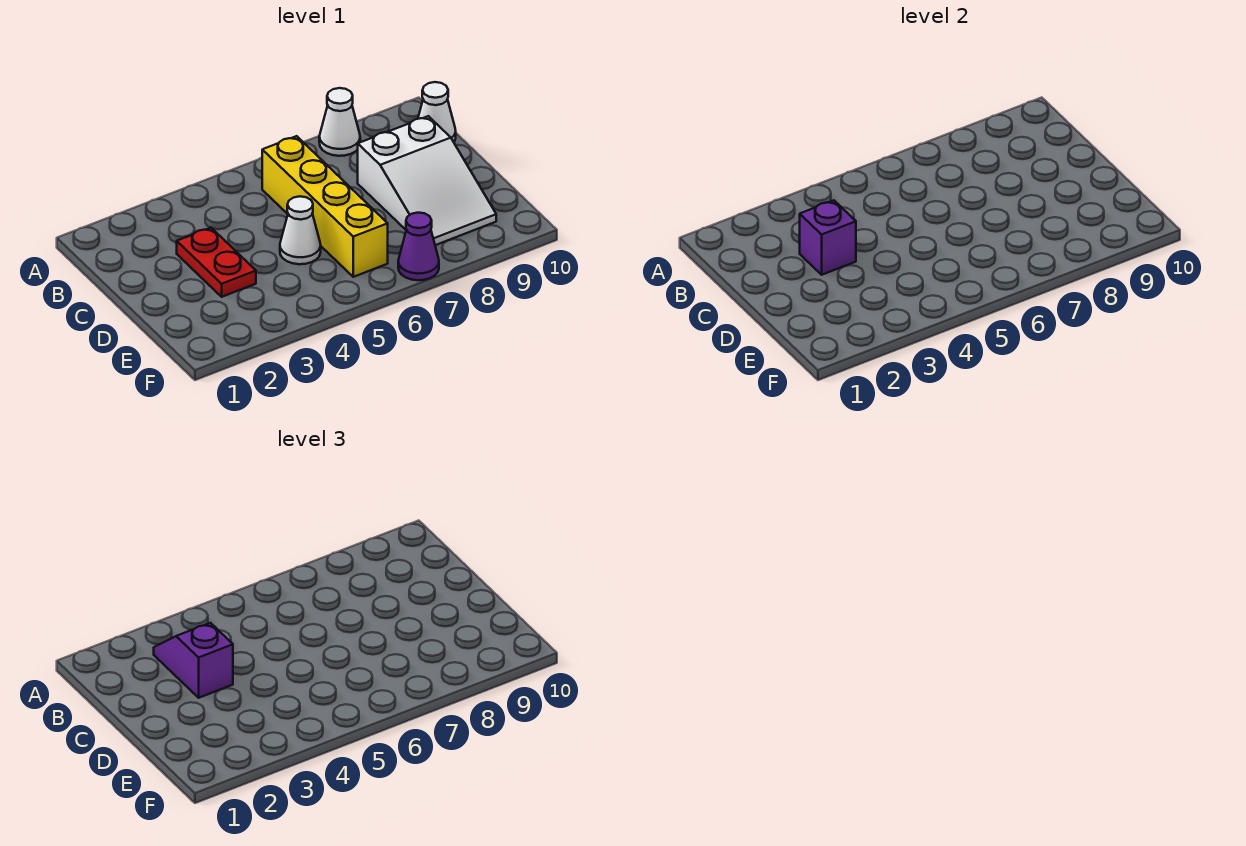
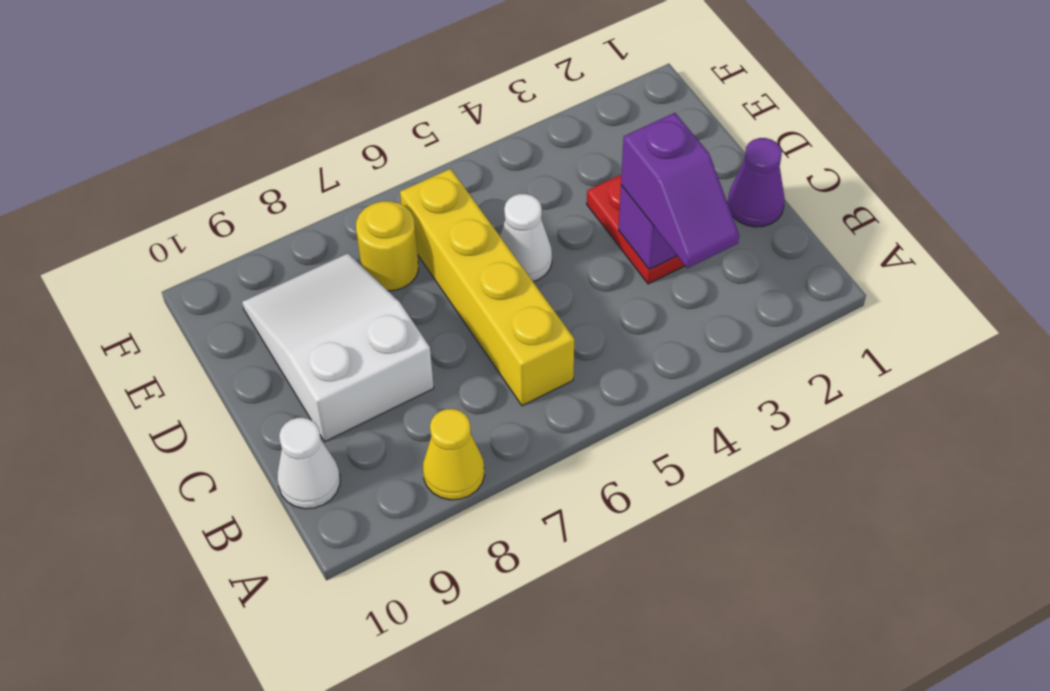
white cone A8 level 1 -> yellow cone A8 level 1
none -> yellow round brick E7 level 1
purple cone F7 level 1 -> purple cone C1 level 1

